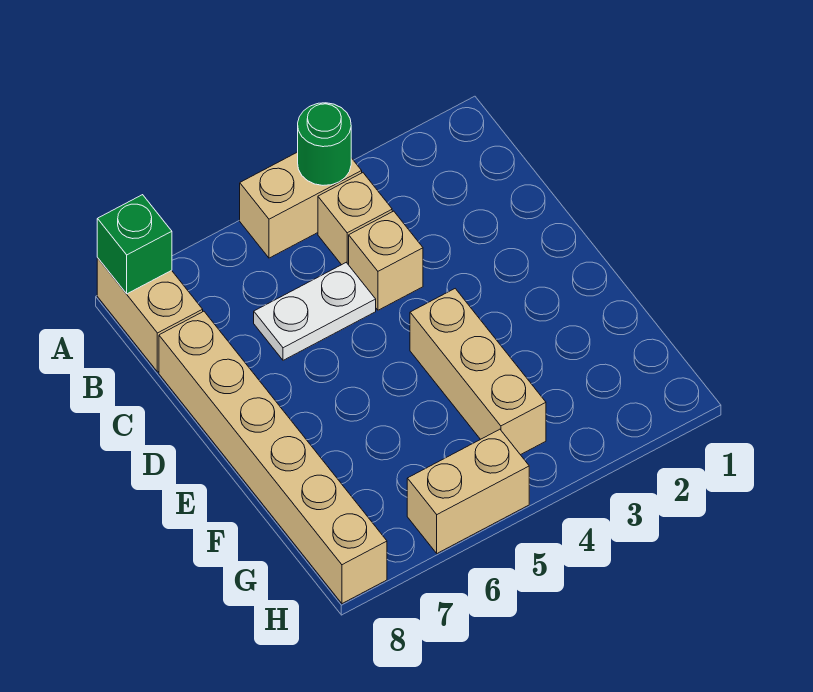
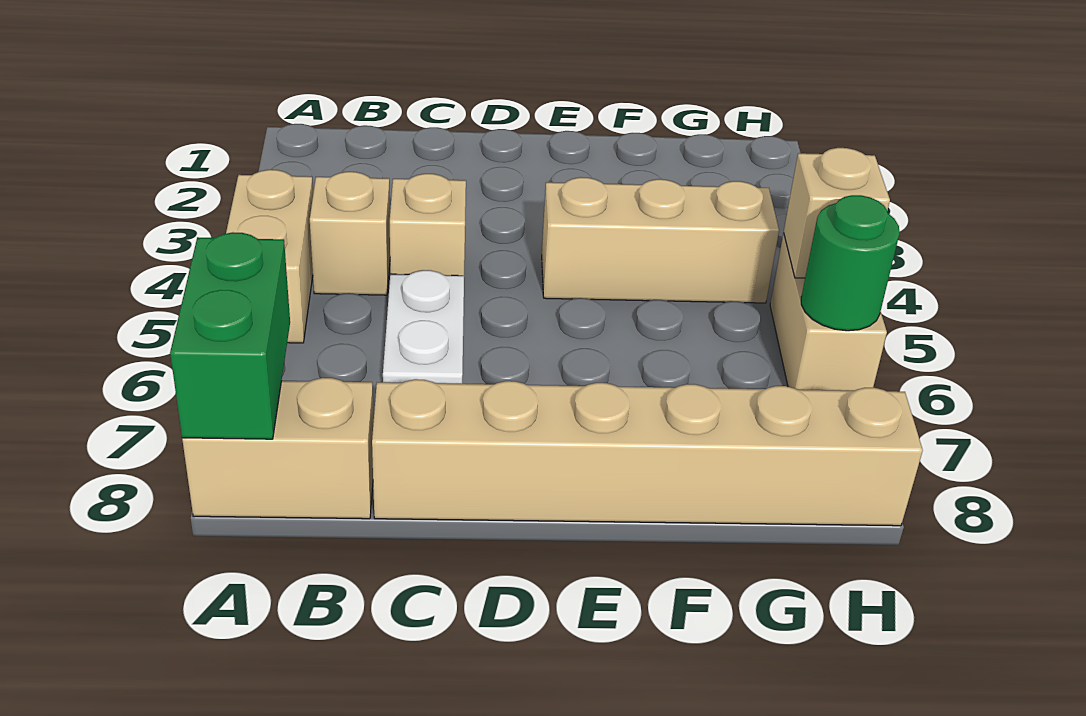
green round brick A4 level 2 -> green round brick H6 level 2
green brick A8 level 2 -> green brick A7:A8 level 2
none -> tan brick H5 level 2

